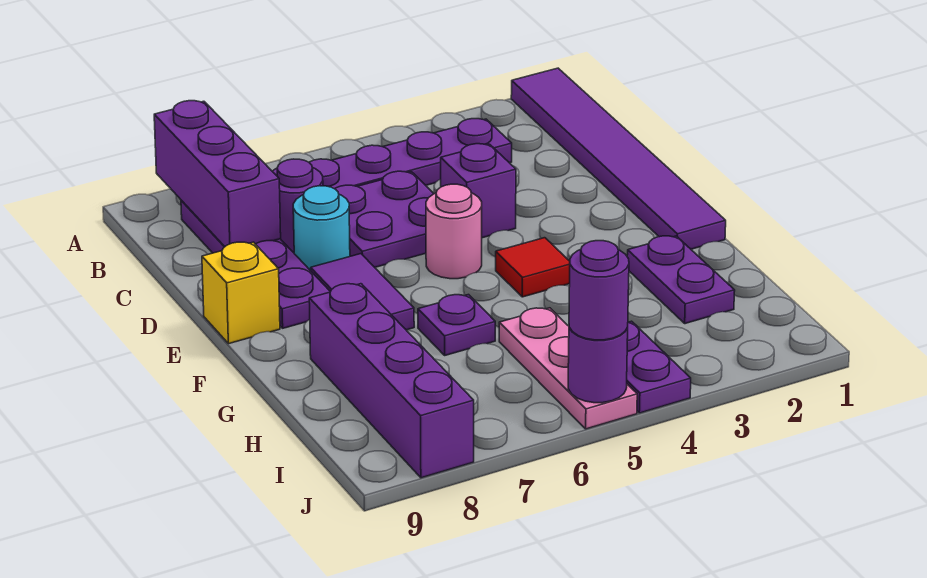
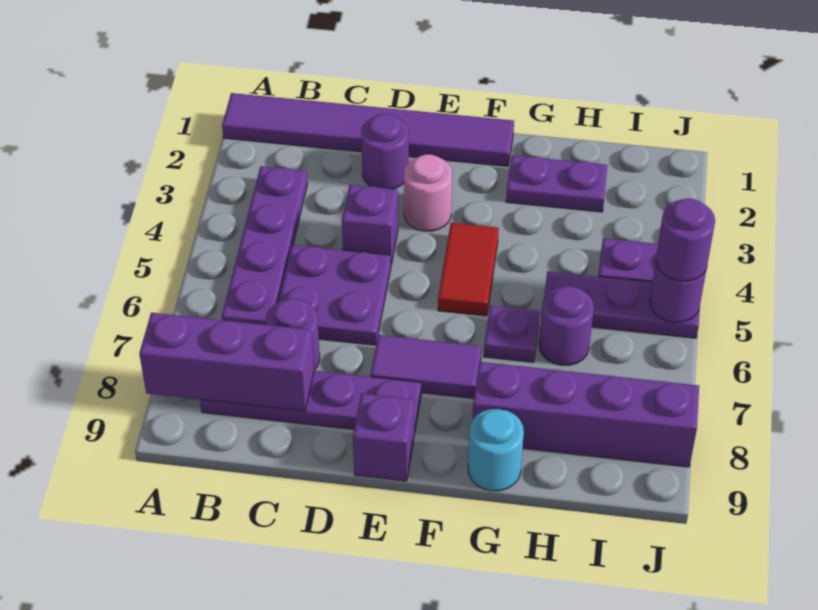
none -> purple round brick D2 level 1
cyan round brick D7 level 1 -> cyan round brick G9 level 1
pink round brick E5 level 1 -> pink round brick E3 level 1
yellow brick E9 level 1 -> purple brick E9 level 1
red tile F4 level 1 -> red tile F4:F5 level 1
pink plate H5:J5 level 1 -> purple plate H5:J5 level 1
none -> purple round brick H6 level 1

